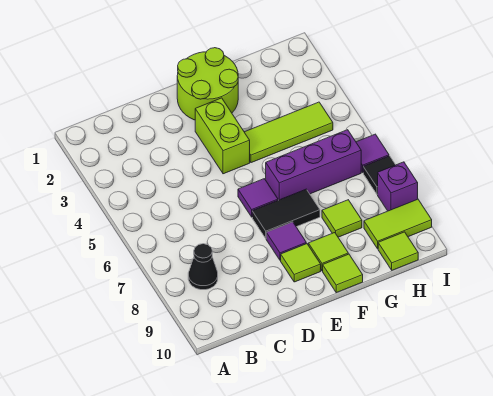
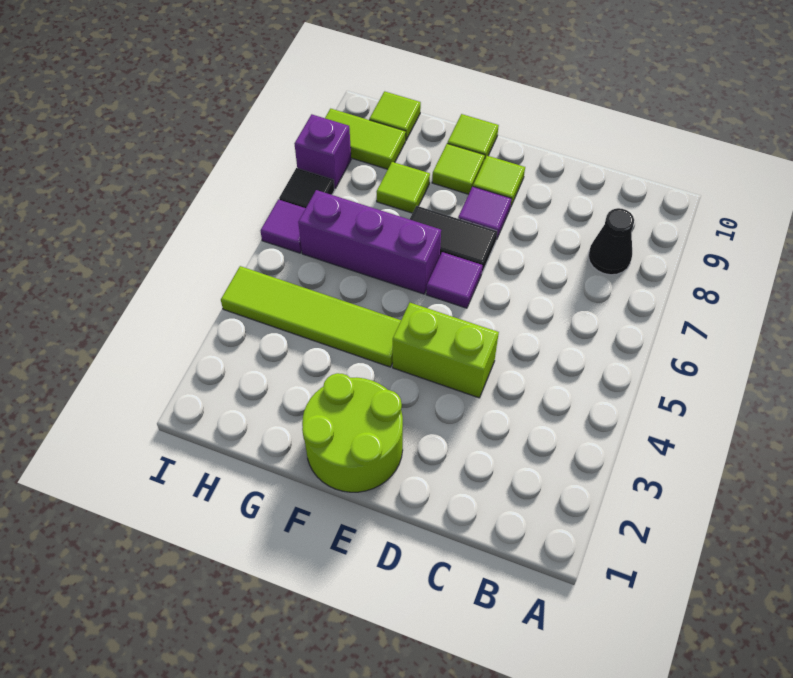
lime brick E3:E4 level 1 -> lime brick D4:E4 level 1
lime tile F4:H4 level 1 -> lime tile F4:I4 level 1

